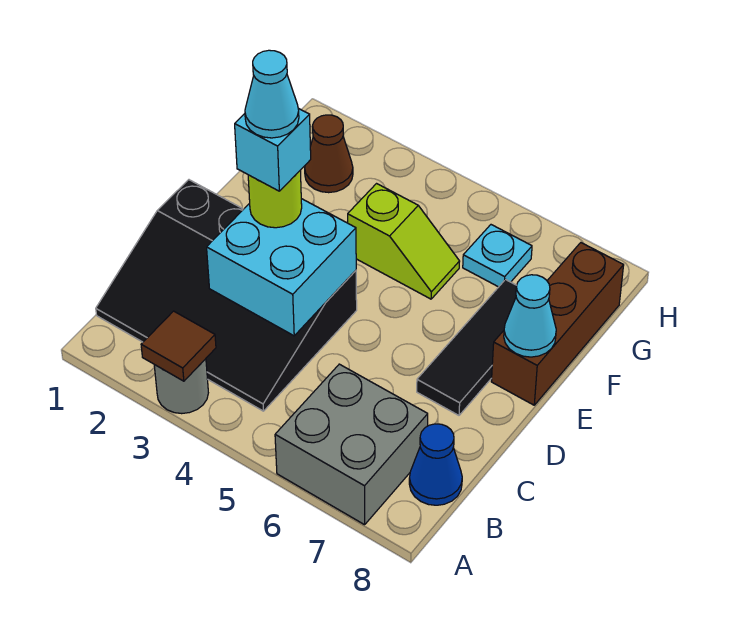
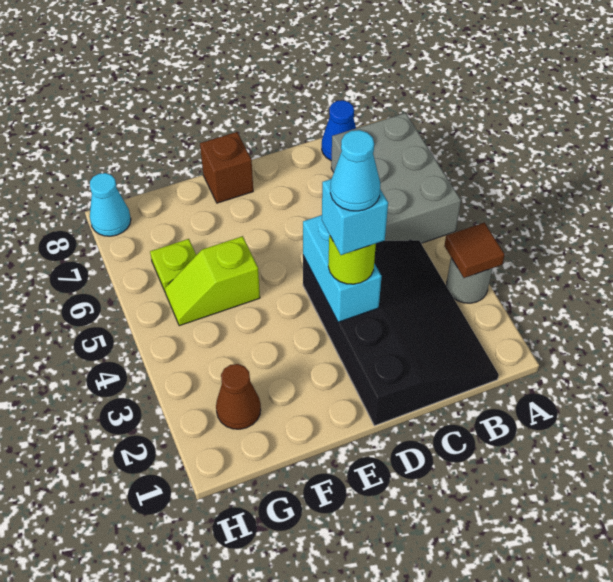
grey brick A6:B7 level 1 -> grey brick A5:B7 level 1
cyan brick C3:D4 level 2 -> cyan brick D3:D4 level 2
black tile D7:F7 level 1 -> none
brown brick E8:G8 level 1 -> brown brick E8 level 1
cyan cone E8 level 2 -> cyan cone H8 level 1
lime slope F4:F5 level 1 top 4 -> lime slope F5:G5 level 1 top F
cyan plate G6 level 1 -> lime plate G6 level 1

